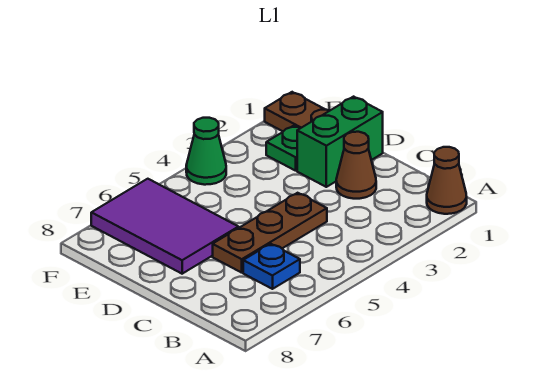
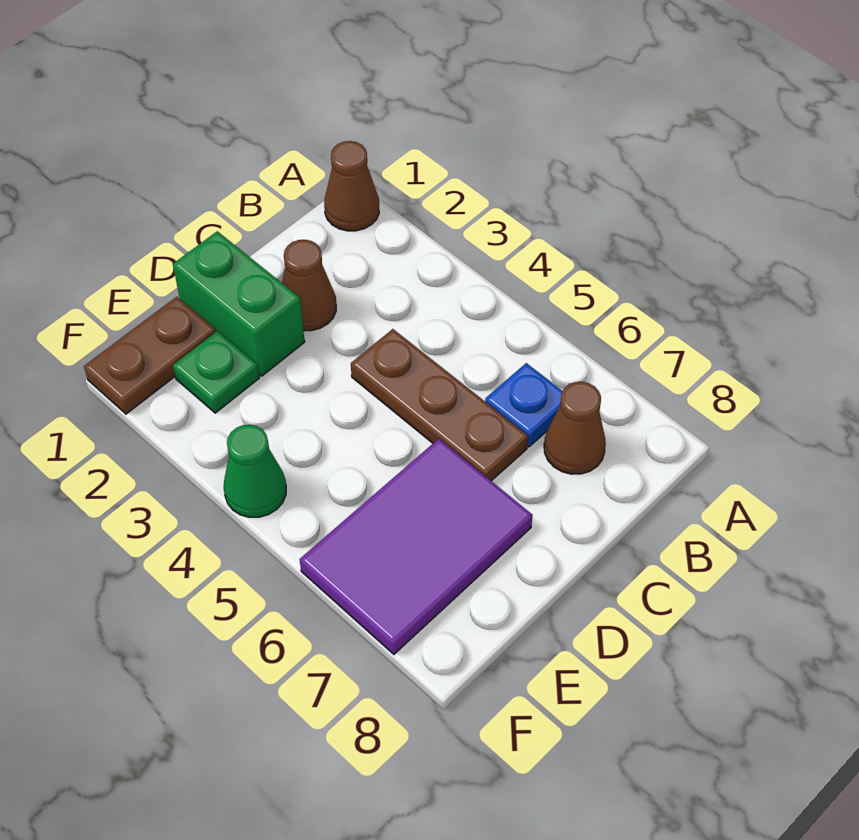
none -> brown cone B7 level 1

